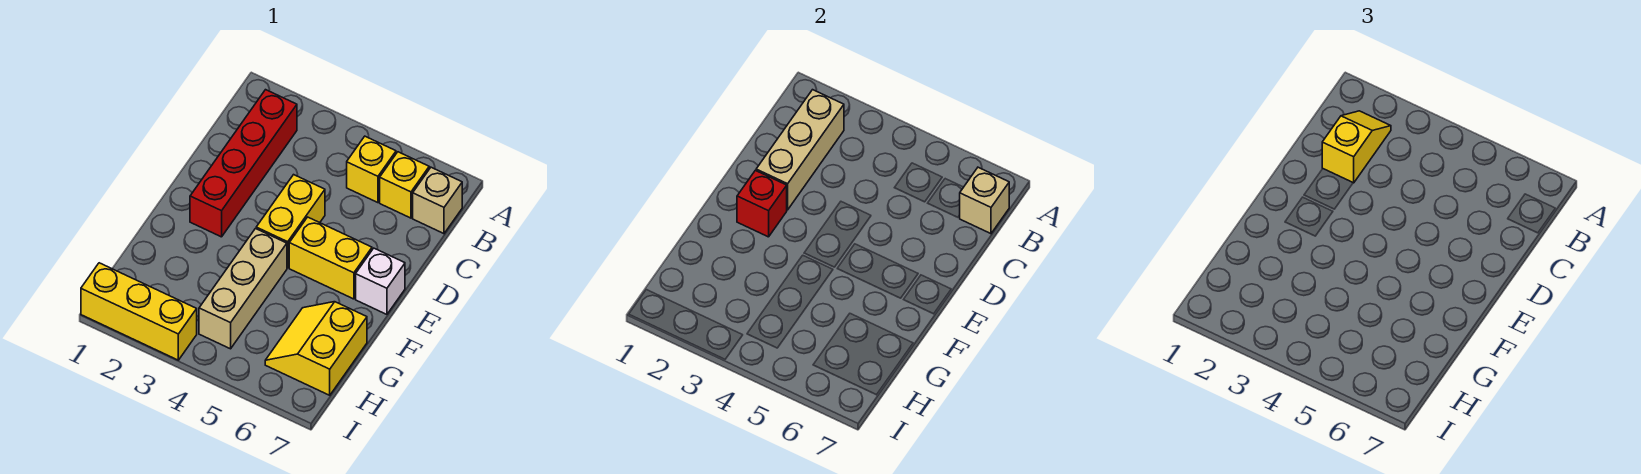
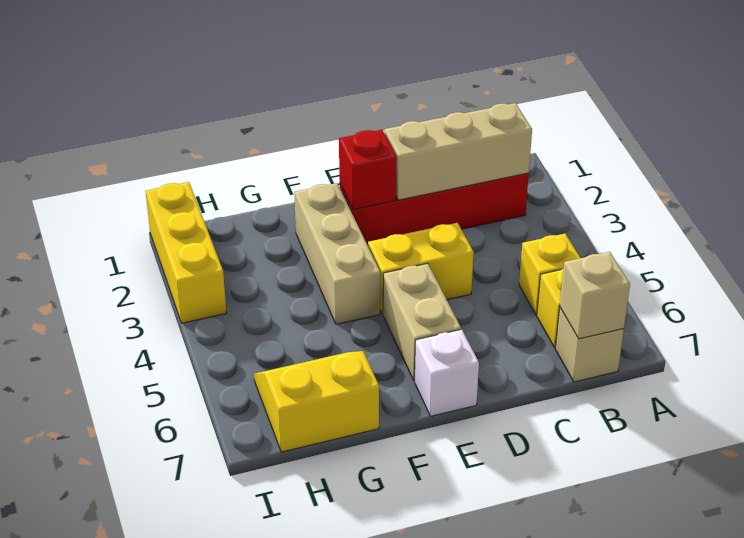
yellow slope B2:C2 level 3 top C -> none
yellow brick E5:E6 level 1 -> tan brick E5:E6 level 1
tan brick F4:H4 level 1 -> tan brick F2:F4 level 1

